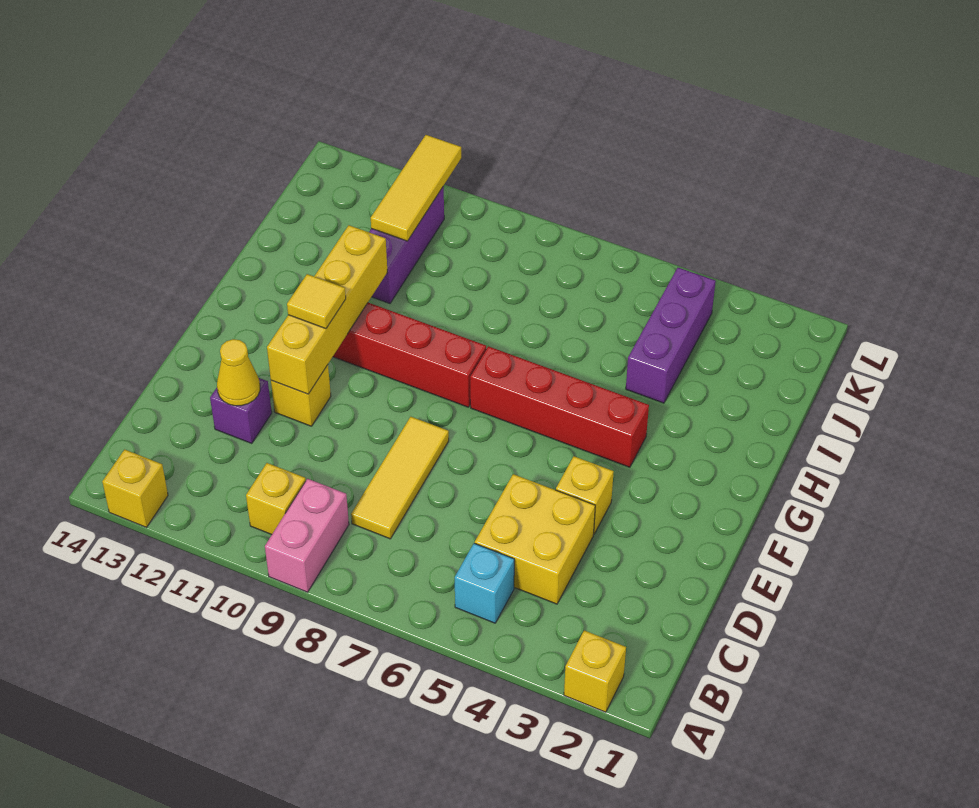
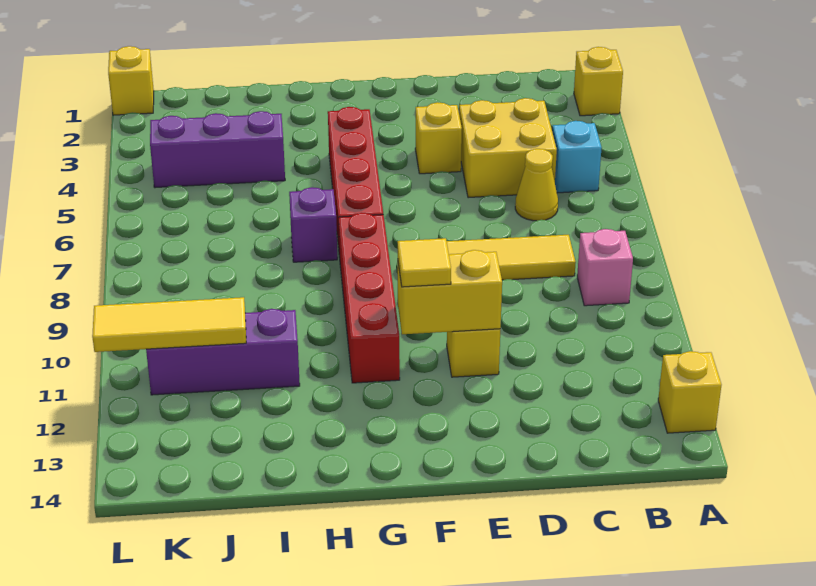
pink brick A9:B9 level 1 -> pink brick B9 level 1
yellow brick B10 level 1 -> yellow brick L1 level 1
purple brick D12 level 1 -> purple brick H7 level 1
yellow cone D12 level 2 -> yellow cone C6 level 1
yellow brick E11:H11 level 2 -> yellow brick E11:F11 level 2

